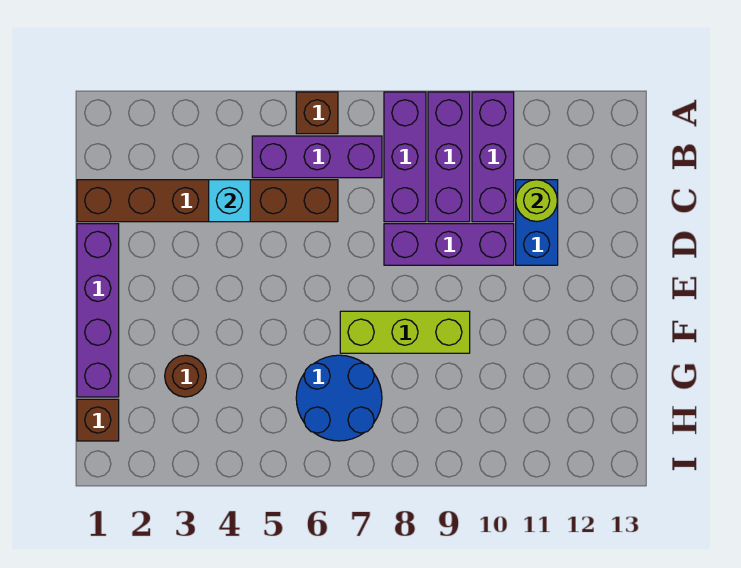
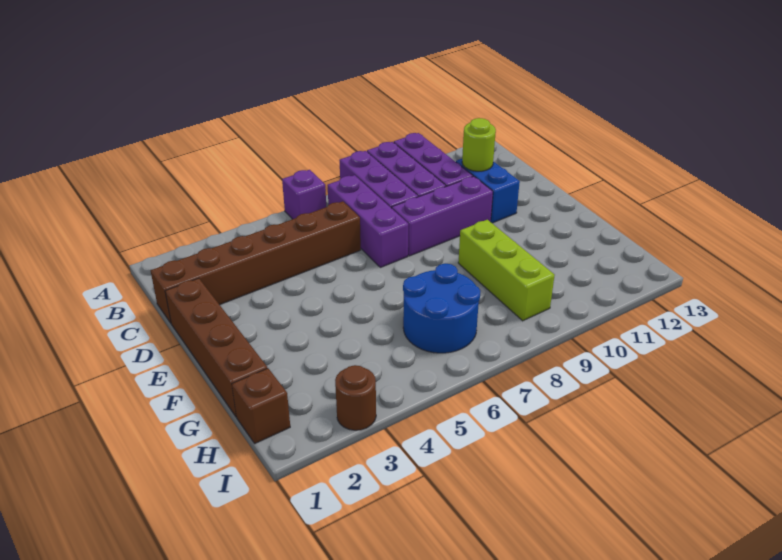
brown brick A6 level 1 -> purple brick A6 level 1
purple brick B5:B7 level 1 -> purple brick B7:D7 level 1
cyan brick C4 level 2 -> none
purple brick D1:G1 level 1 -> brown brick D1:G1 level 1
lime brick F7:F9 level 1 -> lime brick F9:H9 level 1
brown round brick G3 level 1 -> brown round brick I3 level 1

